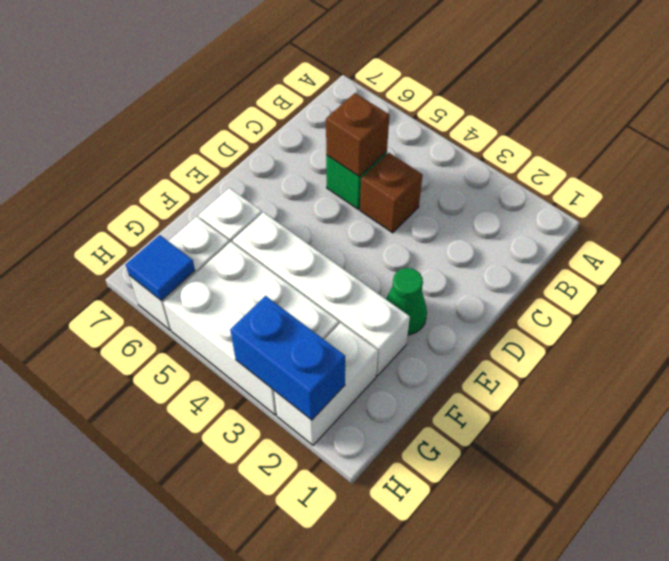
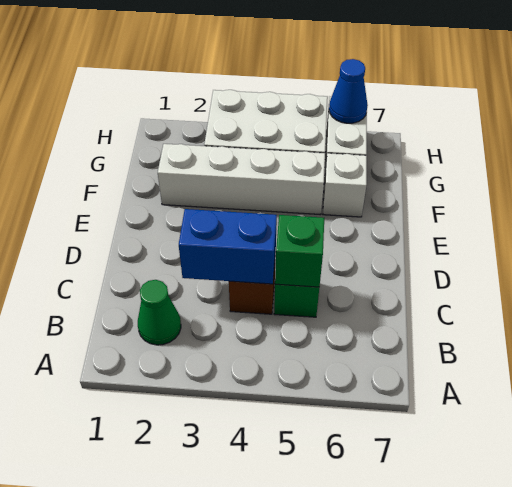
brown brick C5 level 2 -> green brick C5 level 2
green cone E2 level 1 -> green cone B2 level 1
white brick G2:H2 level 1 -> none
blue brick H2:H3 level 2 -> blue brick C3:C4 level 2
blue tile H6 level 2 -> blue cone H6 level 2

